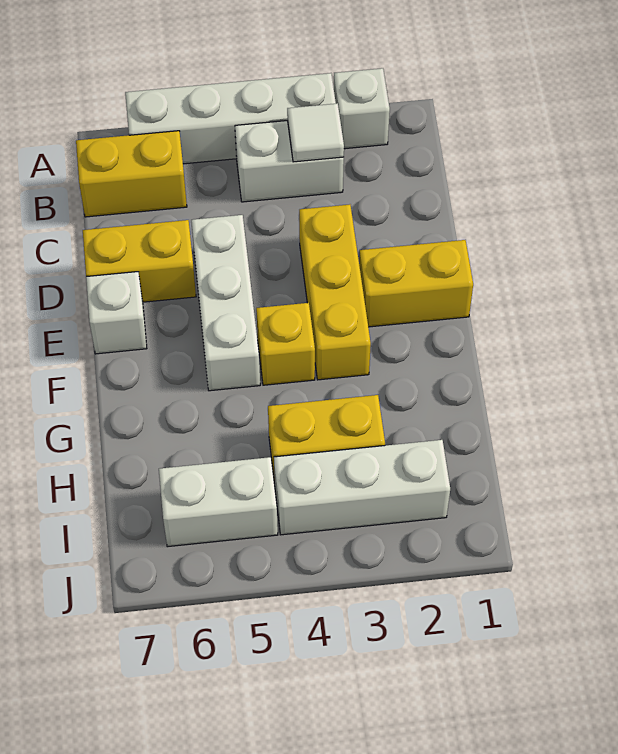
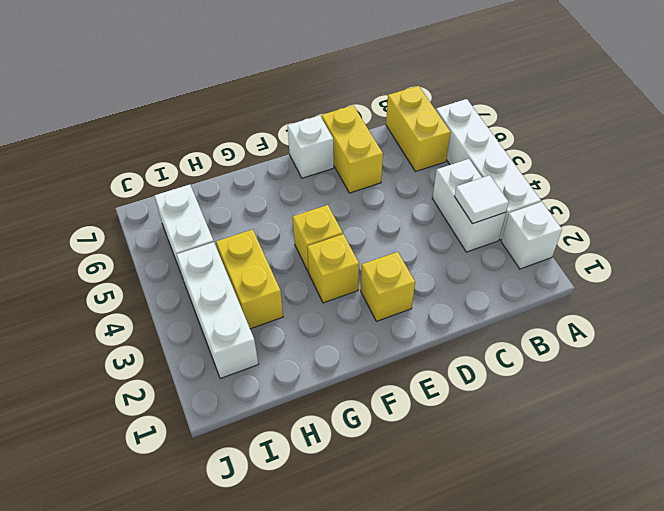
yellow brick D3:F3 level 1 -> yellow brick F3 level 1
white brick D5:F5 level 1 -> none
yellow brick E1:E2 level 1 -> yellow brick E2 level 1

